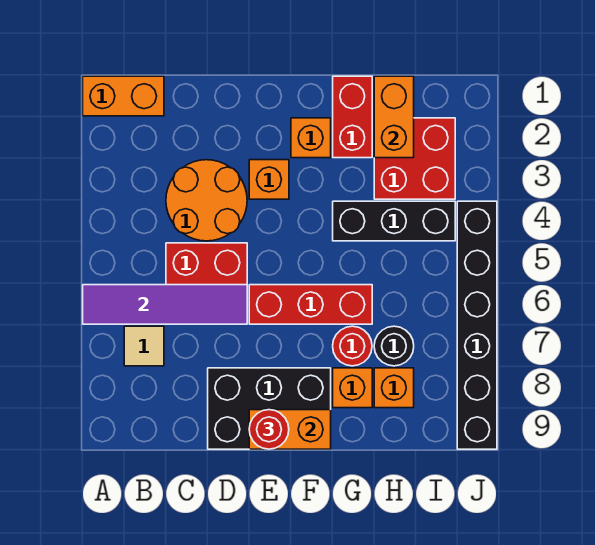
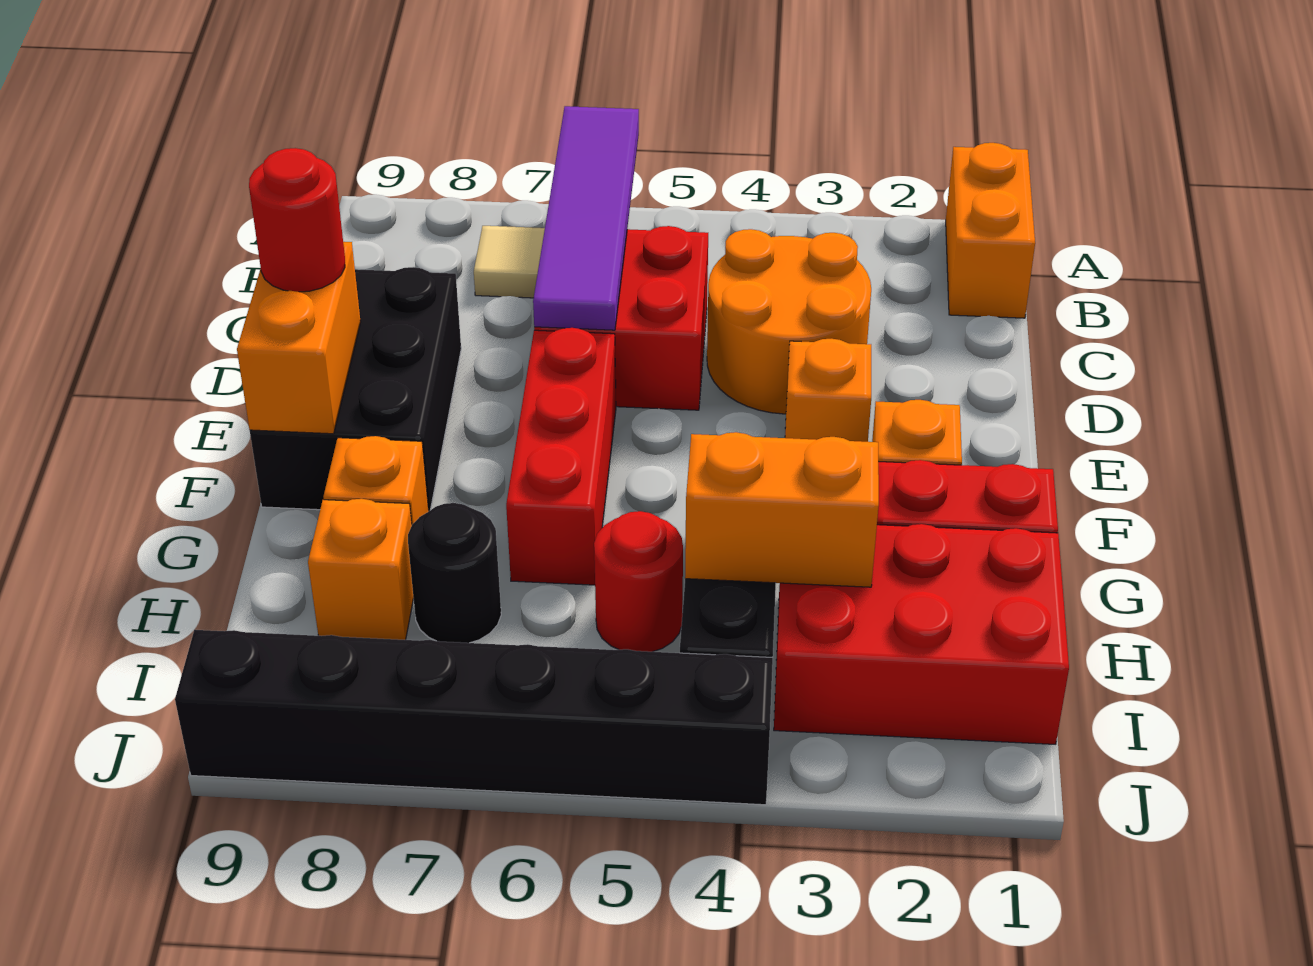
red round brick G7 level 1 -> red round brick H5 level 1
orange brick H1:H2 level 2 -> orange brick H3:H4 level 2
red brick H2:I3 level 1 -> red brick H1:I3 level 1

